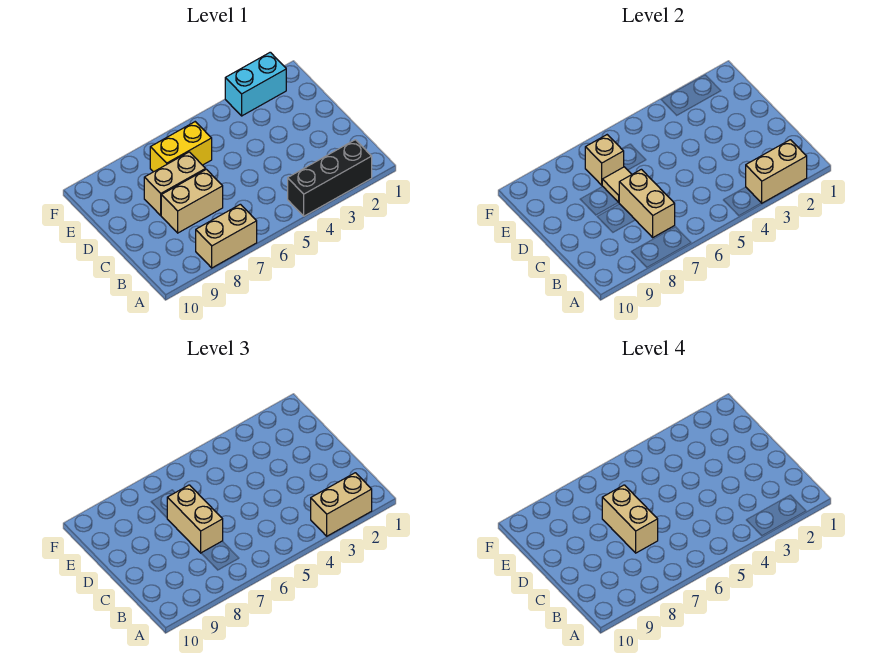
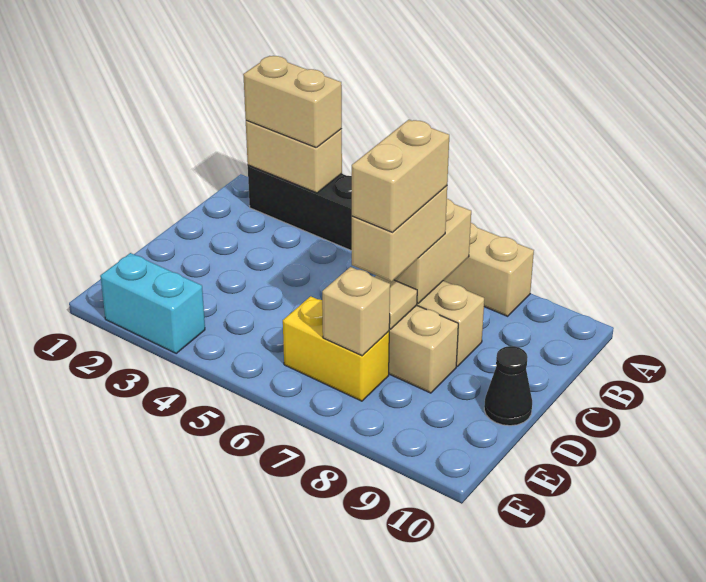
none -> black cone D10 level 1

